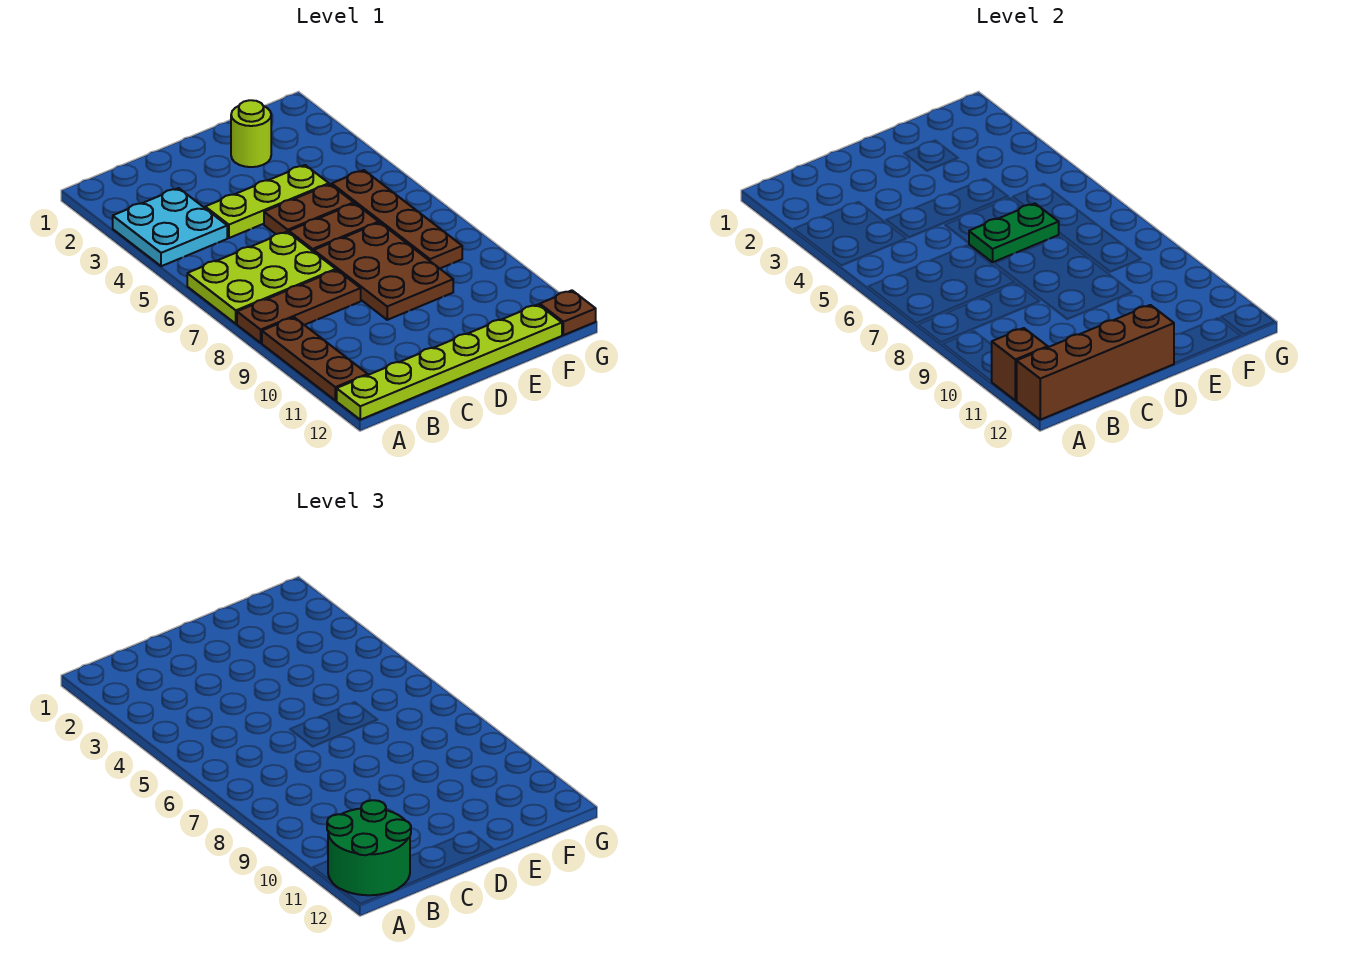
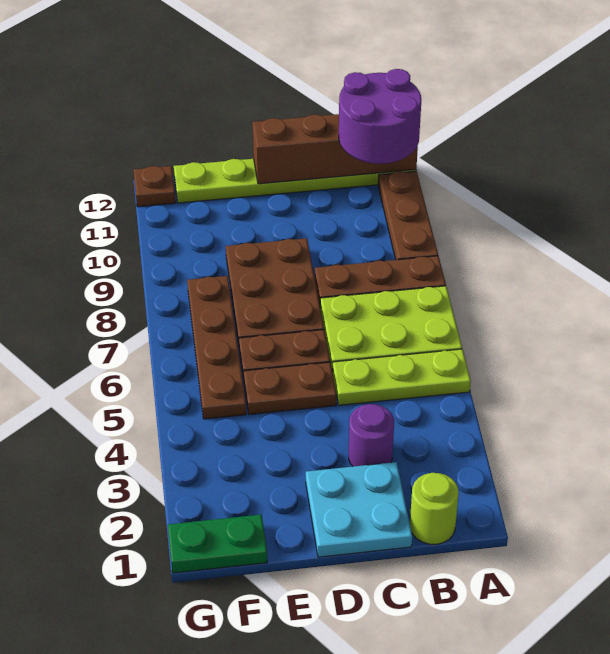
cyan plate A3:B4 level 1 -> cyan plate C1:D2 level 1
brown brick A11 level 2 -> none
green round brick A11:B12 level 3 -> purple round brick A11:B12 level 3
none -> purple round brick C3 level 1
lime plate C4:E4 level 1 -> lime plate A5:C5 level 1
green plate D6:E6 level 2 -> green plate F1:G1 level 1
lime round brick E2 level 1 -> lime round brick B1 level 1

